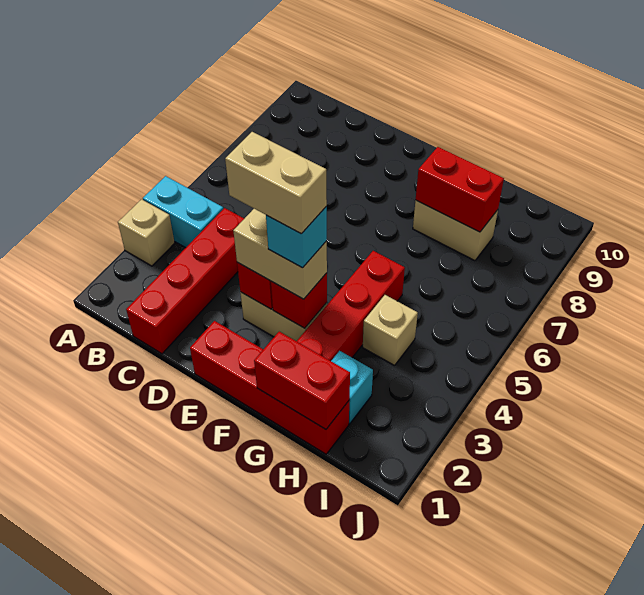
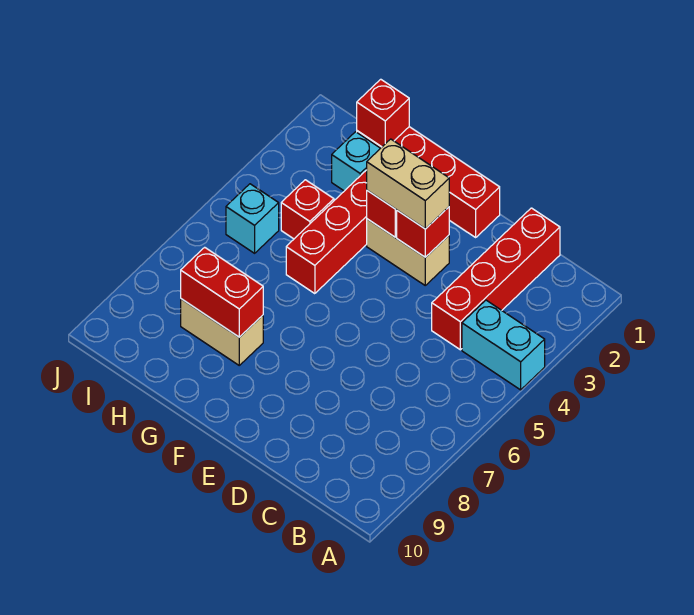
tan brick A3 level 1 -> none
tan brick E3:F3 level 5 -> none
cyan brick F3 level 4 -> cyan brick I5 level 1
red brick G1:H1 level 2 -> red brick H1 level 2
tan brick H4 level 1 -> red brick H4 level 1

